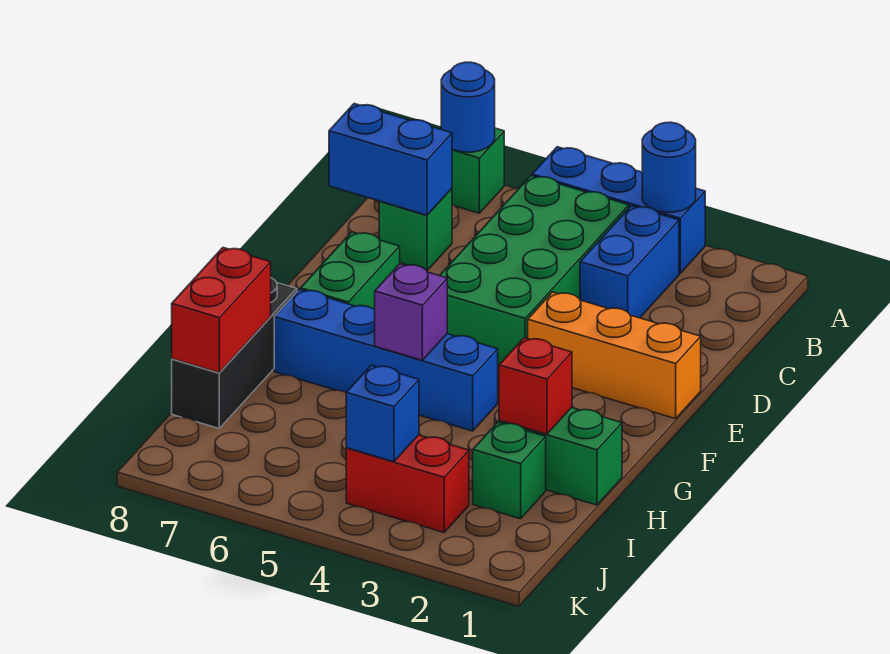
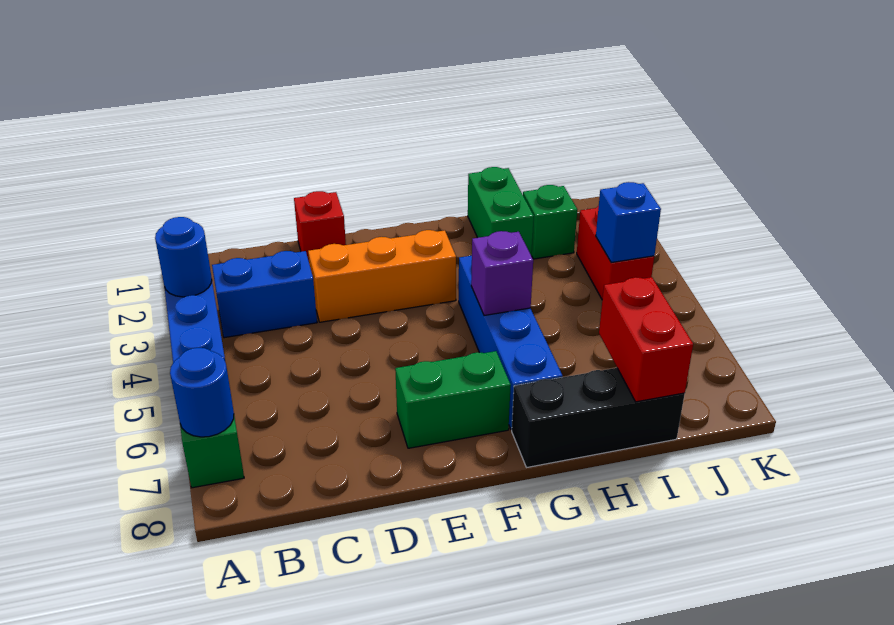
green brick B4:E5 level 1 -> none
green brick C7 level 1 -> none
blue brick C7:C8 level 2 -> none
orange brick E1:E3 level 1 -> orange brick D3:F3 level 1
red brick H2 level 2 -> red brick D1 level 1
red brick H8:I8 level 2 -> red brick I7:I8 level 2

